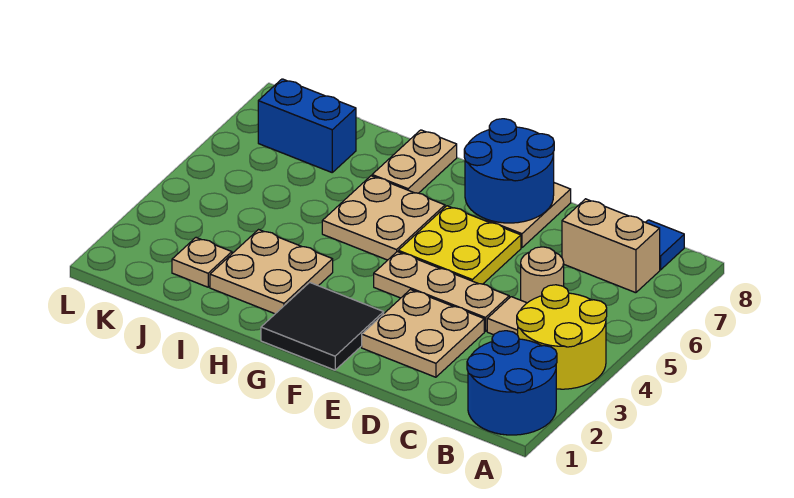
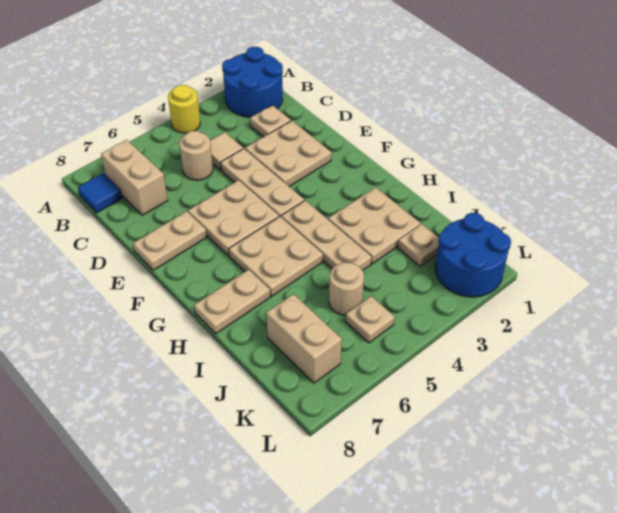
yellow round brick A3:B4 level 1 -> yellow round brick A4 level 1
none -> tan plate C2 level 1
yellow plate E5:F6 level 1 -> tan plate E5:F6 level 1
blue round brick E7:F8 level 2 -> blue round brick K1:L2 level 1
black tile F1:G2 level 1 -> none
none -> tan plate G4:I4 level 1
none -> tan round brick J5 level 1
blue brick J7:K7 level 1 -> tan brick J7:K7 level 1
none -> tan plate K5 level 1

